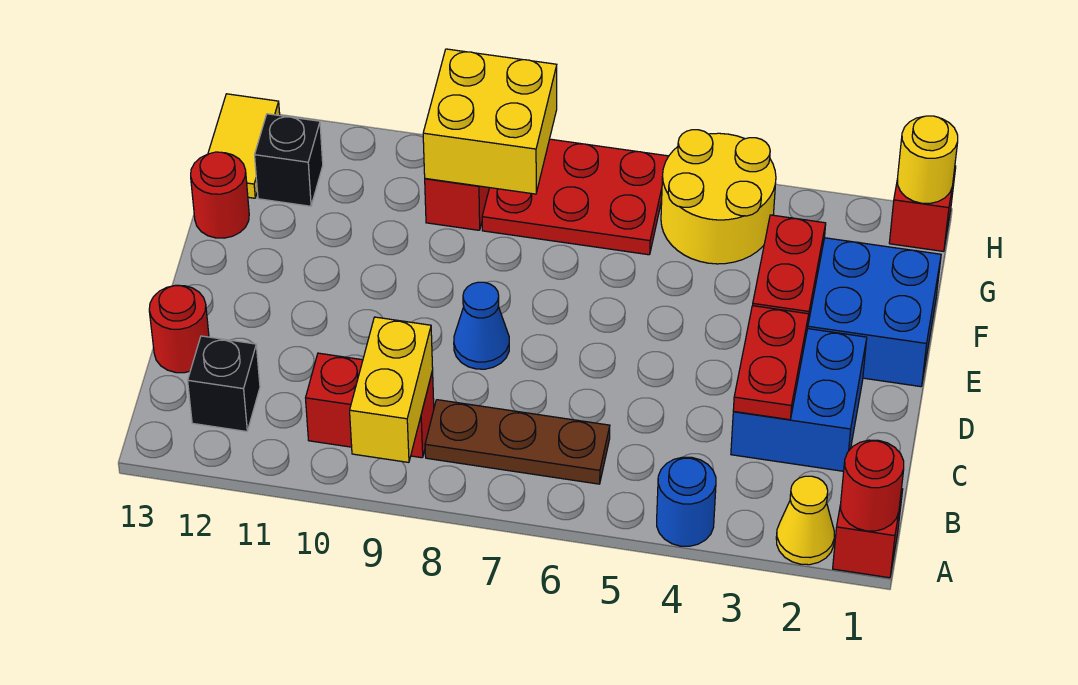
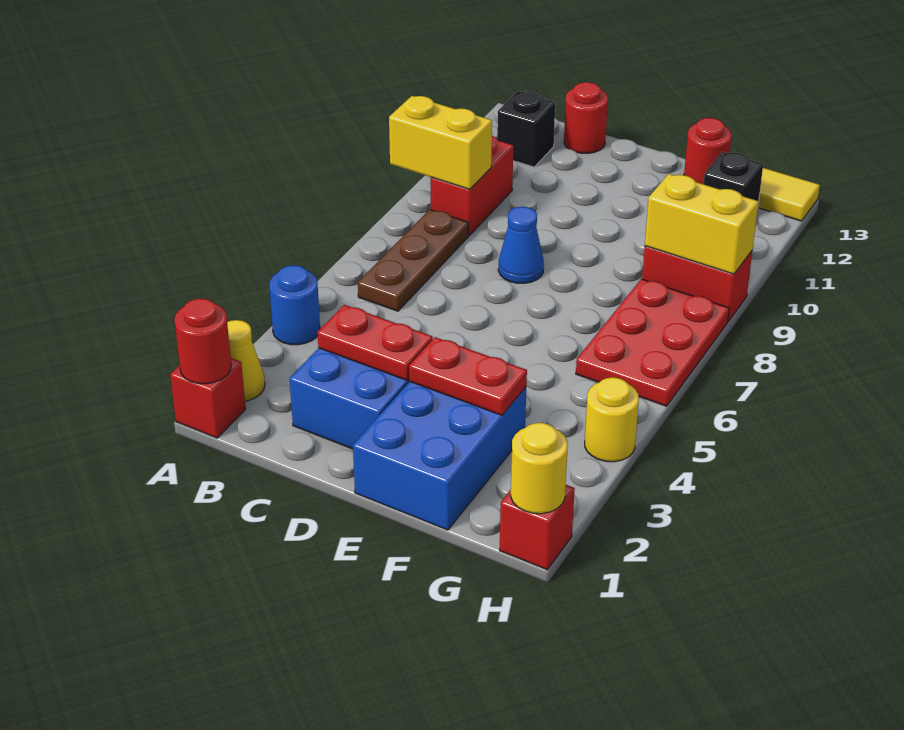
yellow round brick G4:H5 level 1 -> yellow round brick H4 level 1
yellow brick G8:H9 level 2 -> yellow brick G9:H9 level 2

